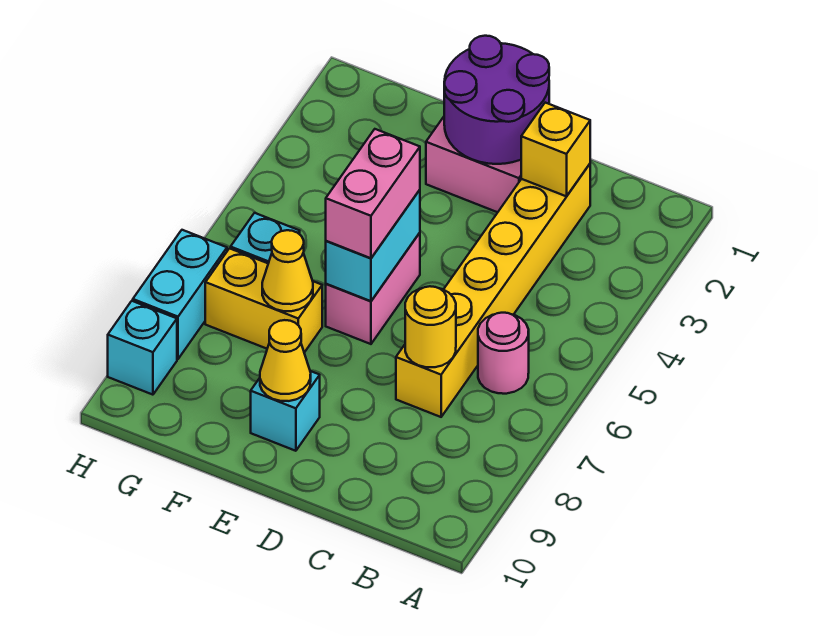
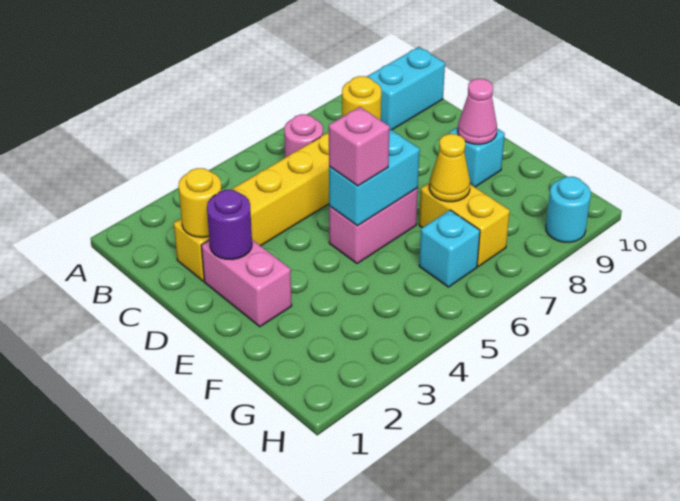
yellow brick C2 level 2 -> yellow round brick C2 level 2
purple round brick D1:E2 level 2 -> purple round brick D2 level 2
pink brick E5:E6 level 3 -> pink brick E5 level 3
yellow cone E9 level 2 -> pink cone E9 level 2
cyan brick H7:H8 level 1 -> cyan brick B9:B10 level 1
cyan brick H9 level 1 -> cyan round brick H9 level 1

